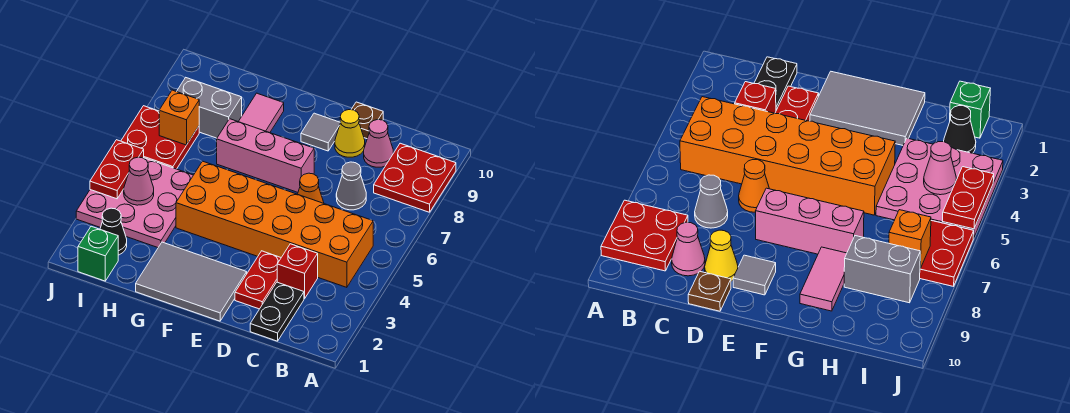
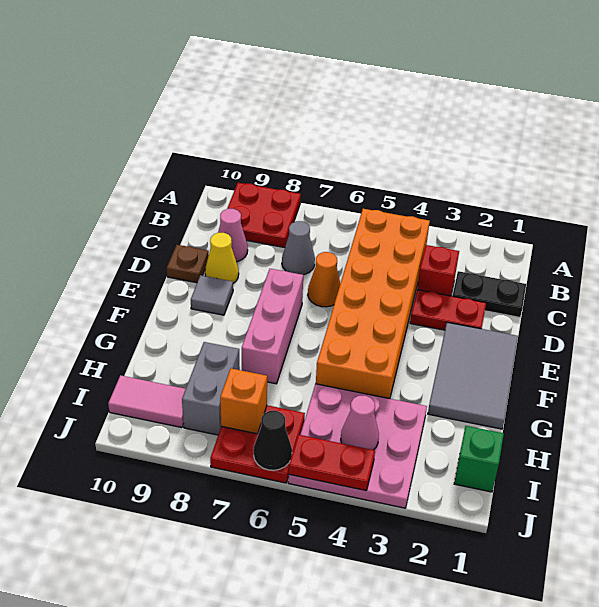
pink tile G8:G9 level 1 -> pink tile I9:I10 level 1
black cone I2 level 1 -> black cone J6 level 2

